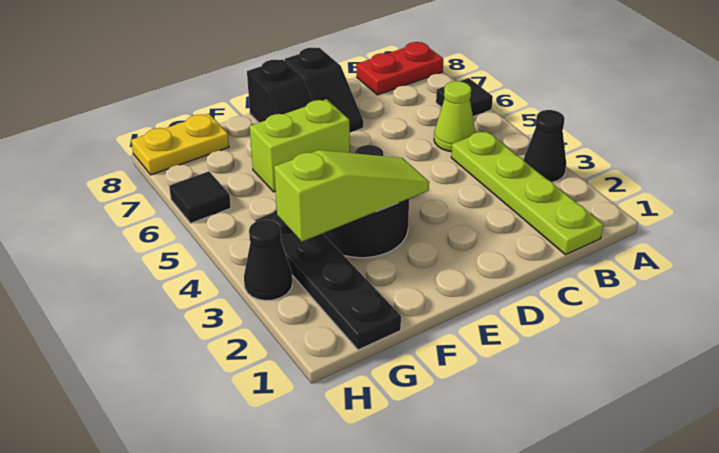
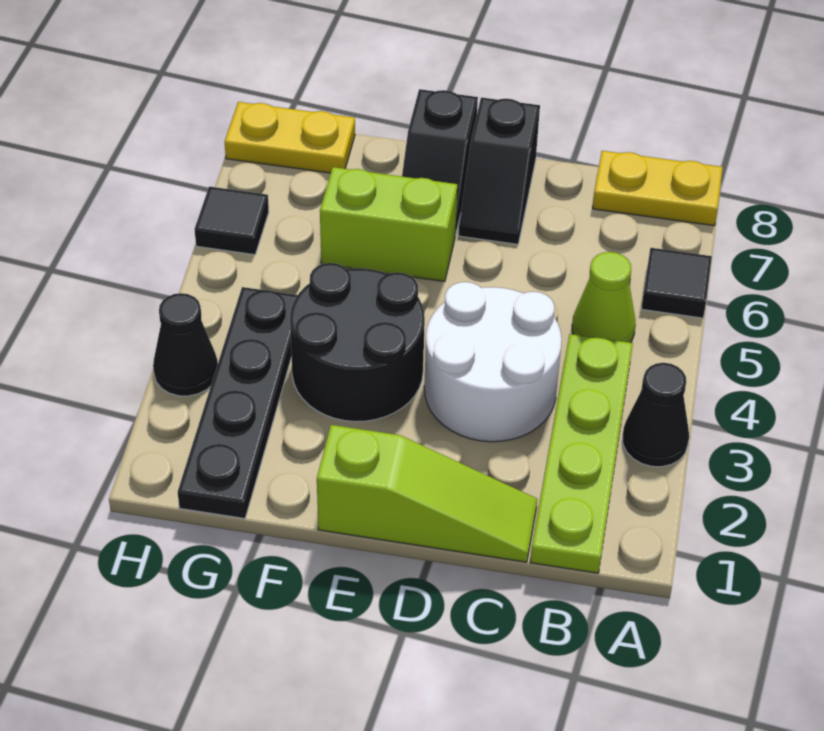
red plate A8:B8 level 1 -> yellow plate A8:B8 level 1
none -> white round brick C3:D4 level 1
lime slope E3:G3 level 2 top G -> lime slope C1:E1 level 1 top E

